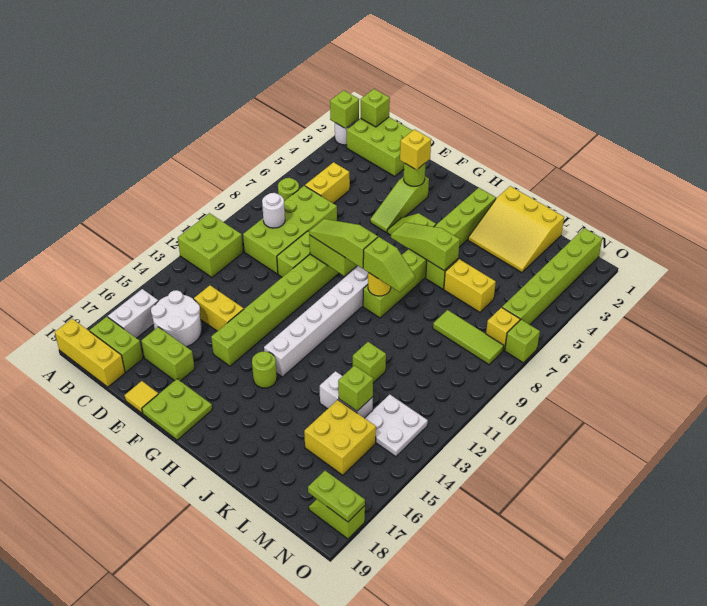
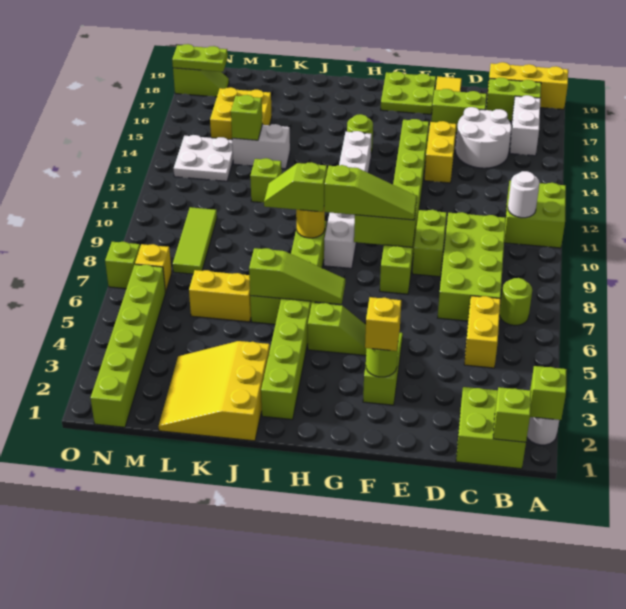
lime brick B1:D2 level 1 -> lime brick B1:C2 level 1
white round brick C9 level 2 -> white round brick B11 level 2
yellow brick D14:E14 level 1 -> yellow brick E14:E15 level 1
yellow slope J1:L3 level 1 top 1 -> yellow slope J1:L3 level 1 top J
lime tile L8:N8 level 1 -> lime tile M8:M10 level 1

